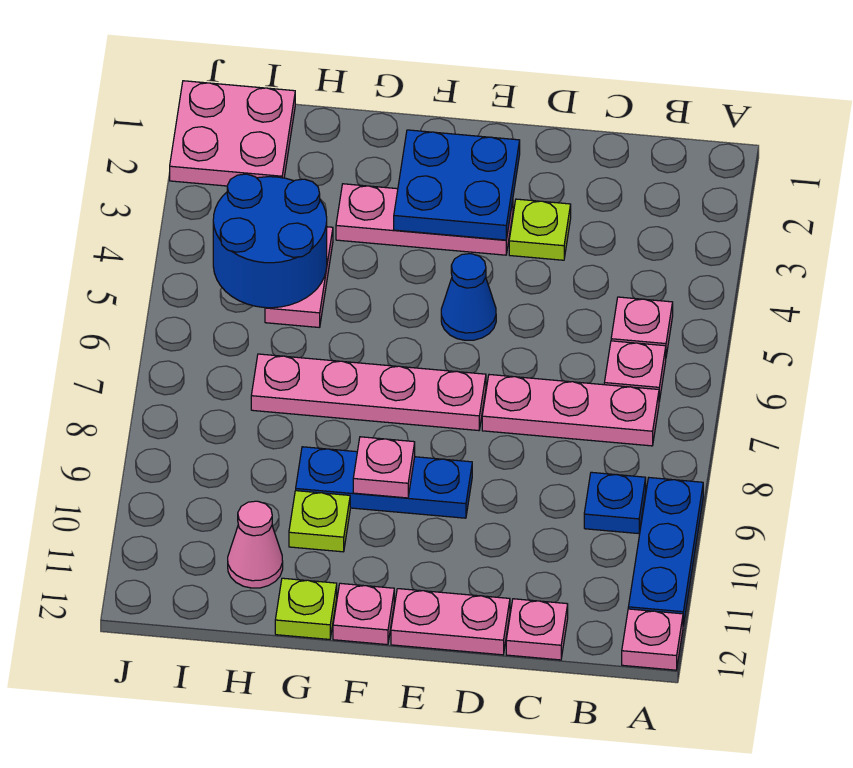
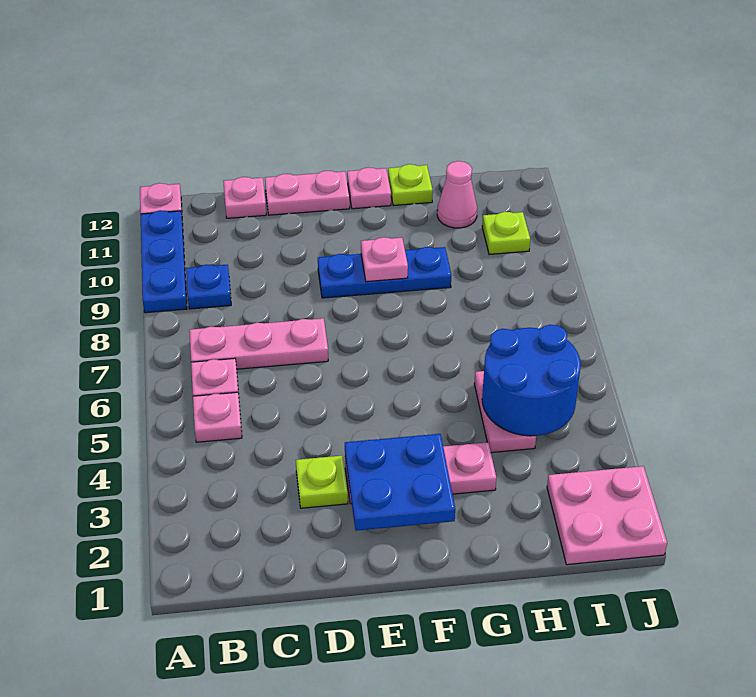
blue cone E5 level 1 -> none
pink plate E7:H7 level 1 -> none
lime plate G10 level 1 -> lime plate I10 level 1

